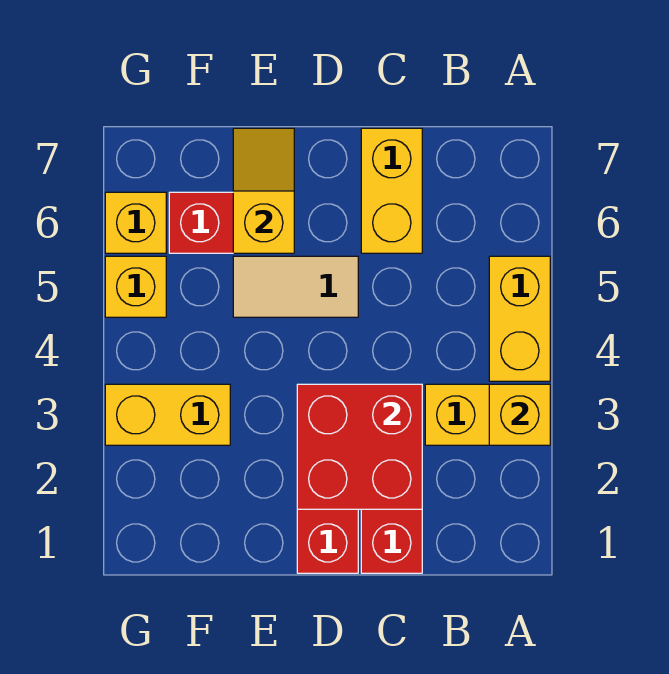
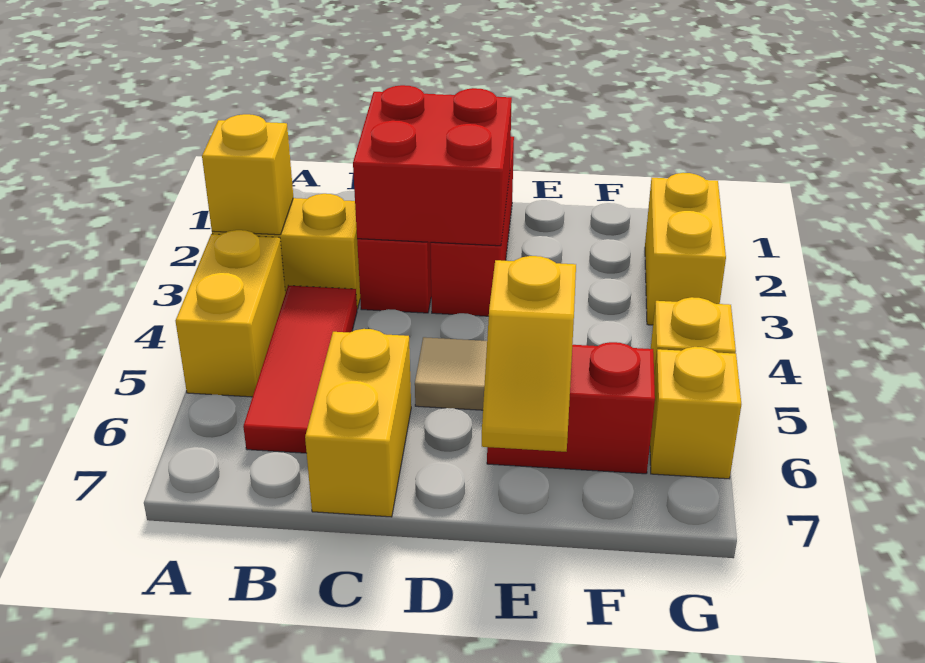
none -> red tile B4:B6 level 1
yellow brick F3:G3 level 1 -> yellow brick G2:G3 level 1

